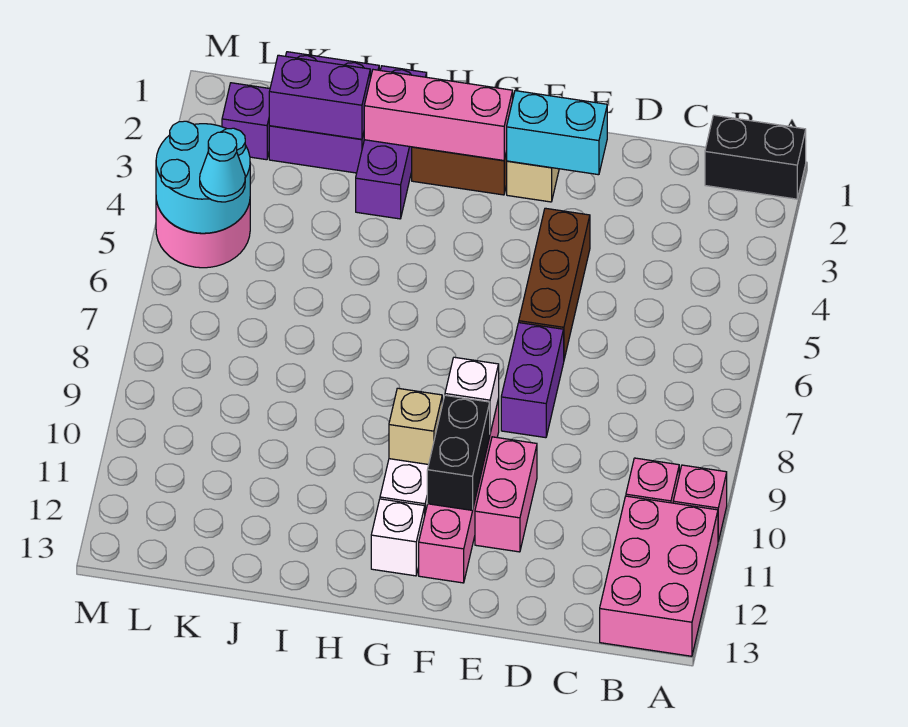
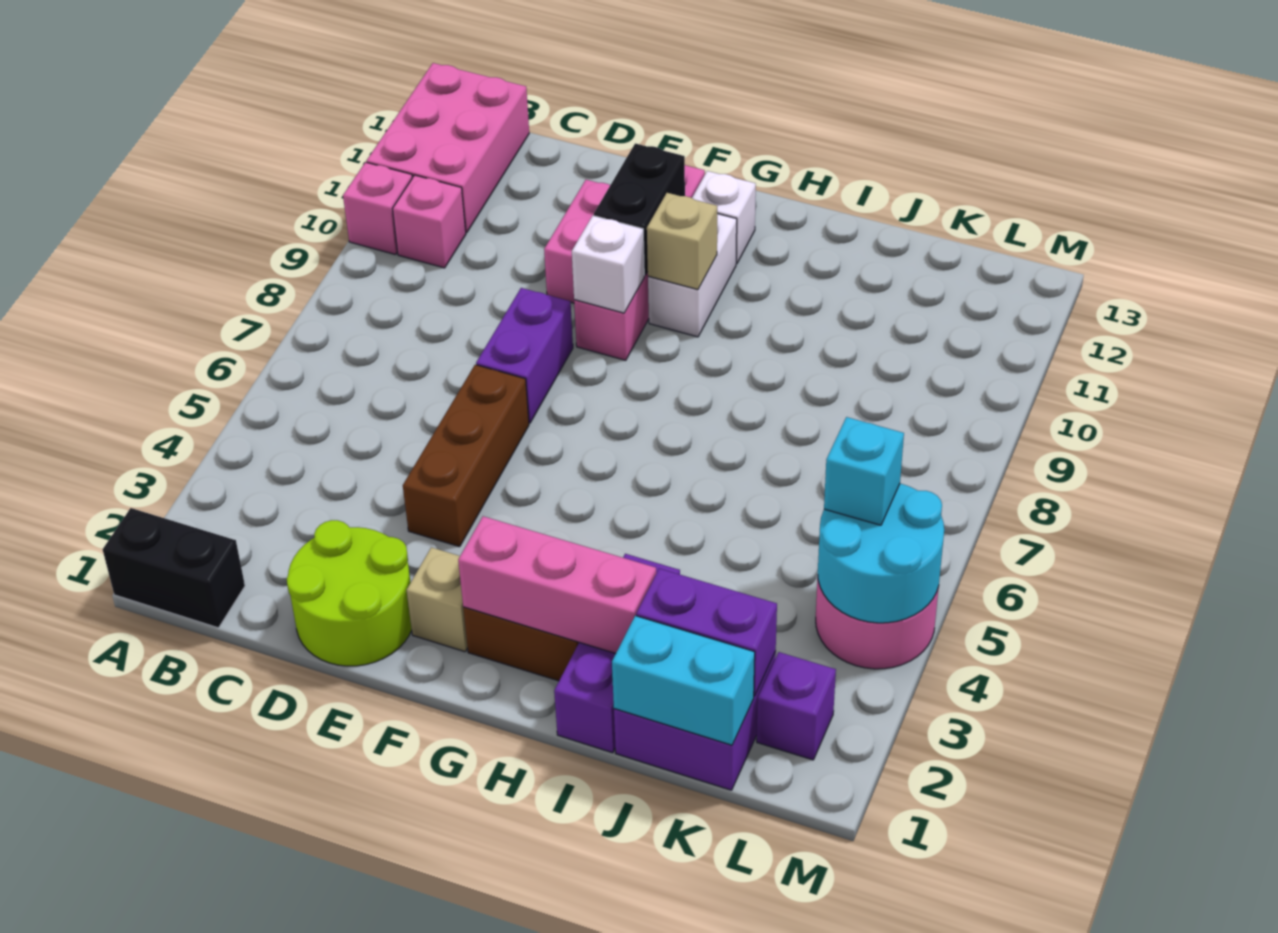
none -> lime round brick D1:E2 level 1
cyan brick E2:F2 level 2 -> cyan brick J1:K1 level 2
cyan cone L5 level 3 -> cyan brick L5 level 3

